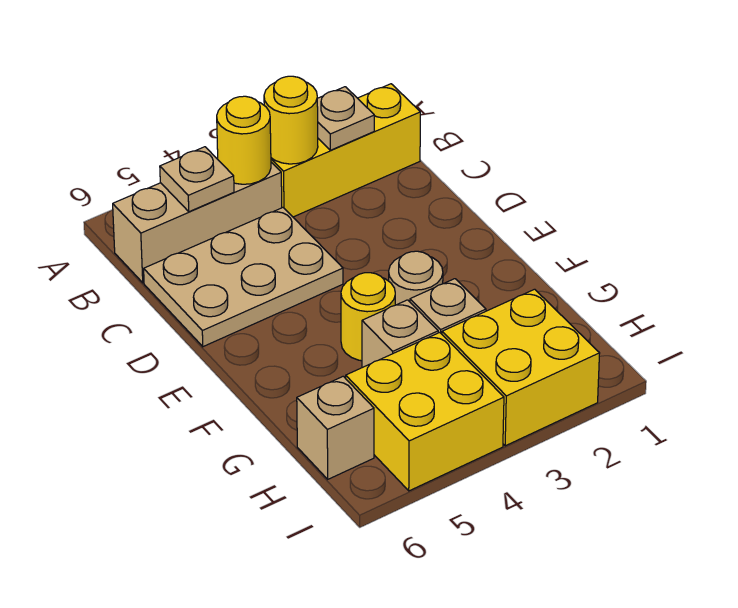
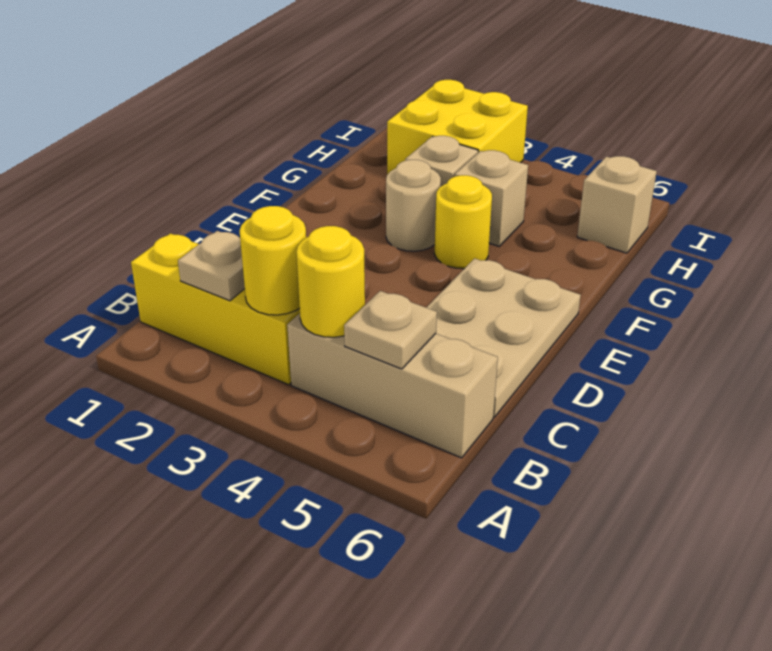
tan plate C4:D6 level 1 -> tan plate C5:E6 level 1
yellow brick H4:I5 level 1 -> none

